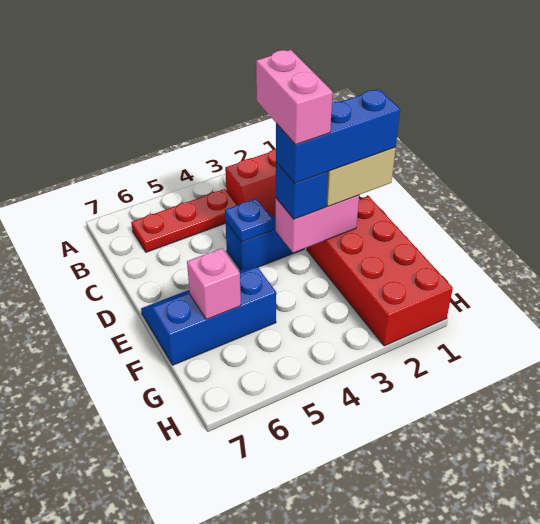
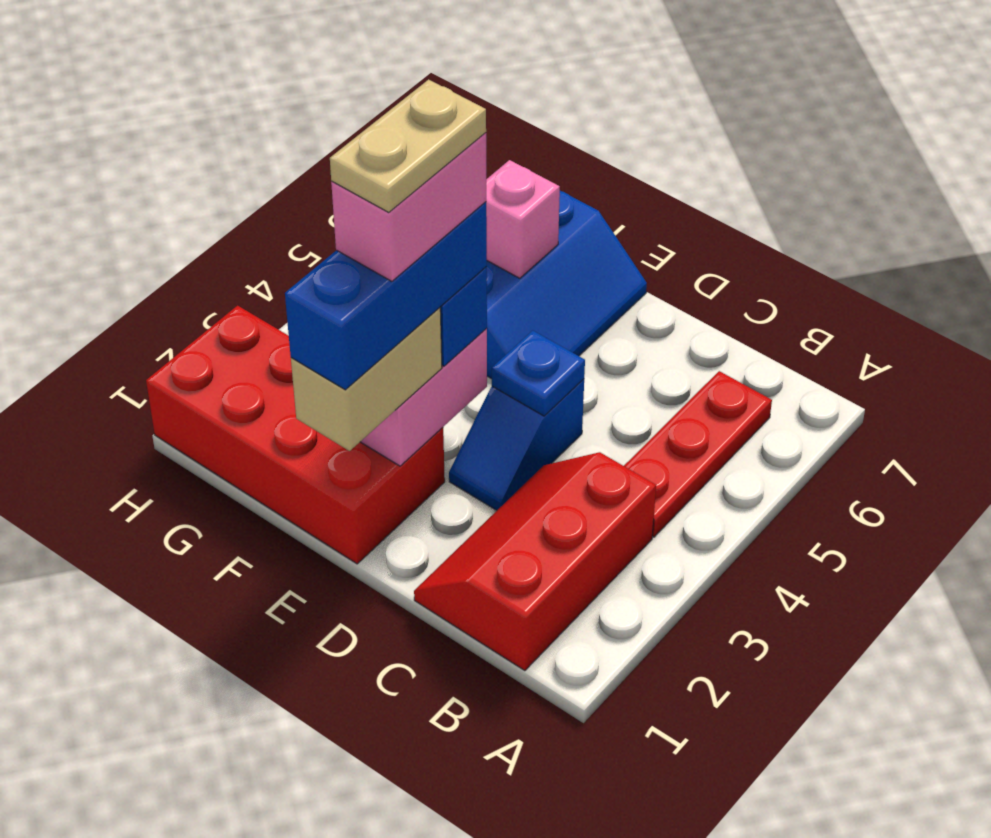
pink brick D3:E3 level 5 -> pink brick E2:E3 level 5
none -> tan plate E2:E3 level 6

